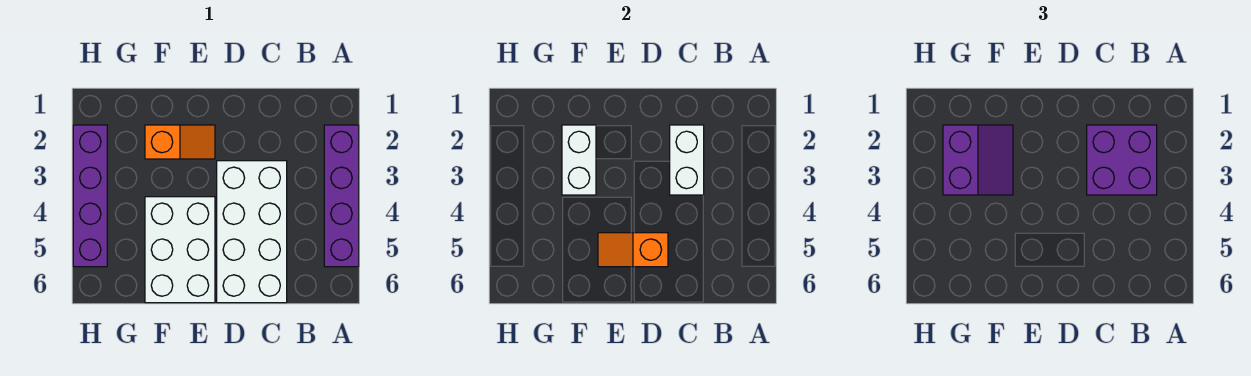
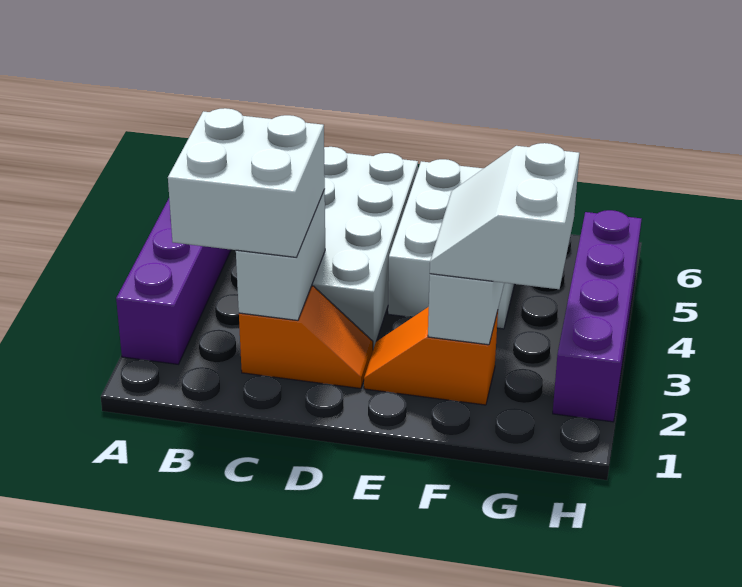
purple brick B2:C3 level 3 -> white brick B2:C3 level 3
orange slope D5:E5 level 2 top D -> orange slope C2:D2 level 1 top C
purple slope F2:G3 level 3 top G -> white slope F2:G3 level 3 top G

